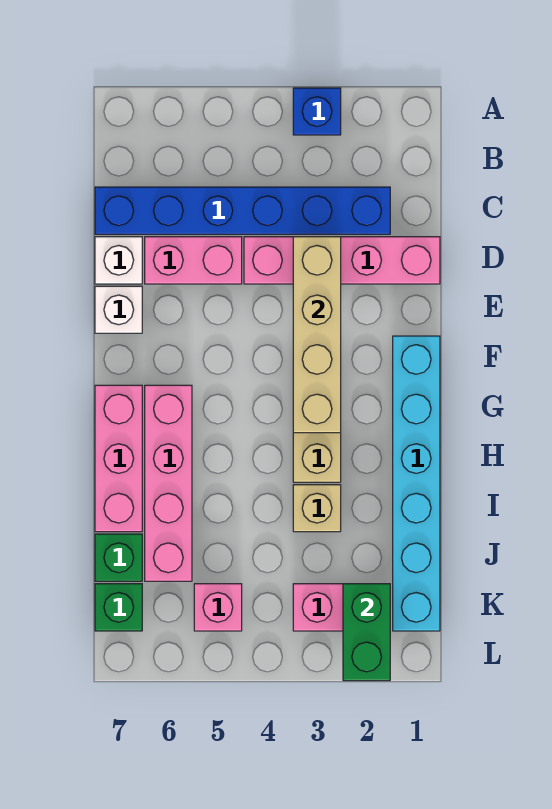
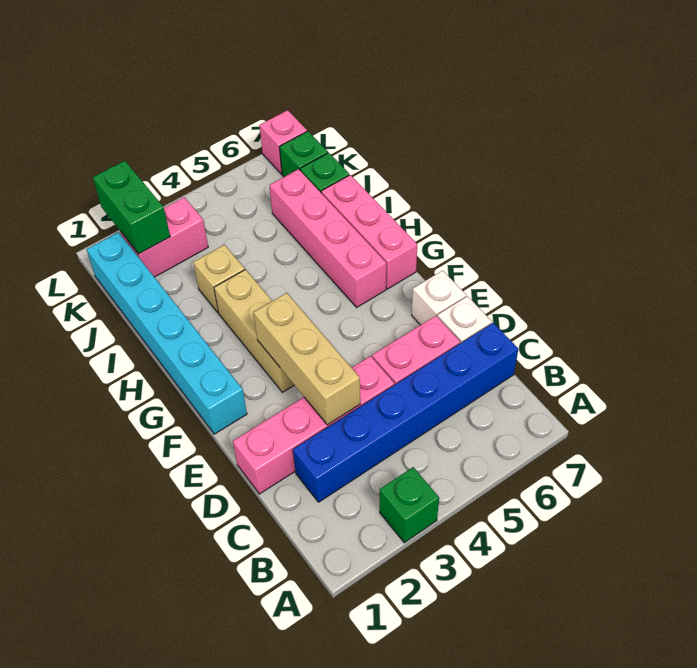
blue brick A3 level 1 -> green brick A3 level 1
tan brick D3:G3 level 2 -> tan brick D3:F3 level 2
pink brick K5 level 1 -> pink brick L7 level 1

